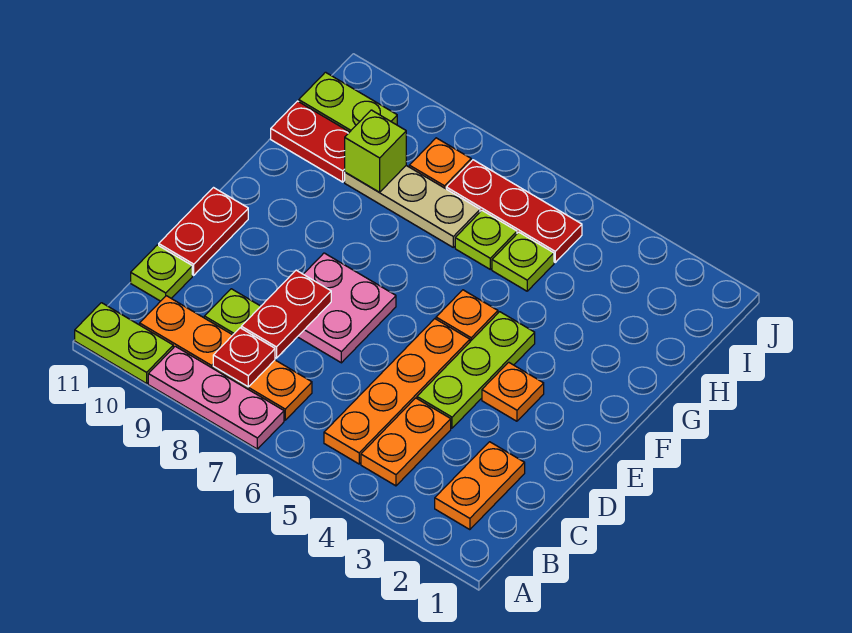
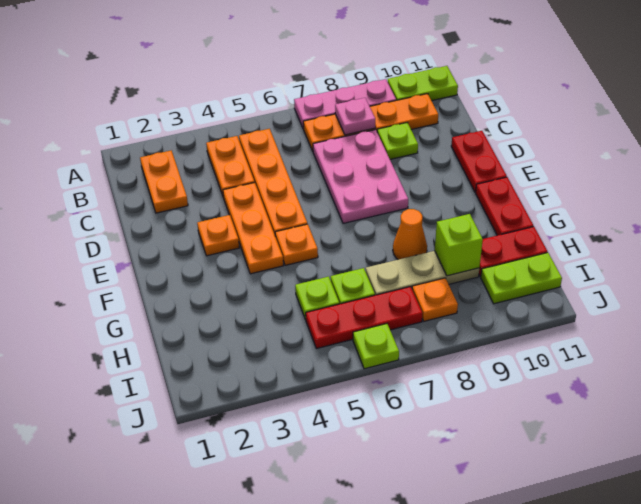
red plate B8 level 2 -> pink plate B8 level 2
red plate C8:D8 level 2 -> red plate F11:G11 level 1
lime plate C11 level 1 -> lime plate J6 level 1
lime plate D4:F4 level 1 -> orange plate D4:F4 level 1
pink plate D7:E8 level 1 -> pink plate C7:E8 level 1
none -> orange cone G8 level 1

